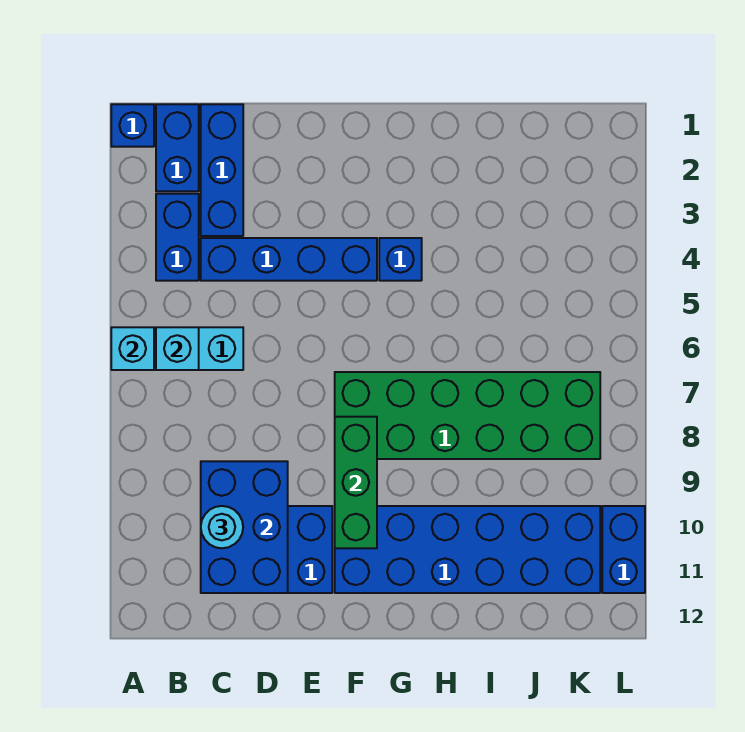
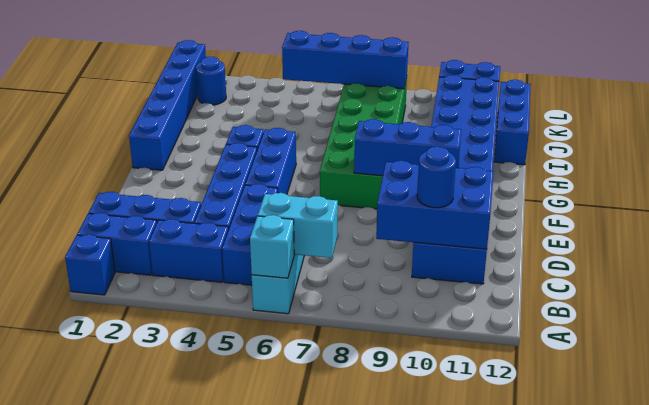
none -> blue brick B5:D5 level 1
cyan brick B6 level 2 -> cyan brick B6:B7 level 2
cyan round brick C10 level 3 -> blue round brick C10 level 3
none -> blue brick E5:G5 level 1
green brick F8:F10 level 2 -> blue brick F8:F10 level 2
none -> blue brick G1:L1 level 1
none -> blue brick I12:K12 level 1
none -> blue round brick K2 level 1
none -> blue brick K5:K8 level 2

